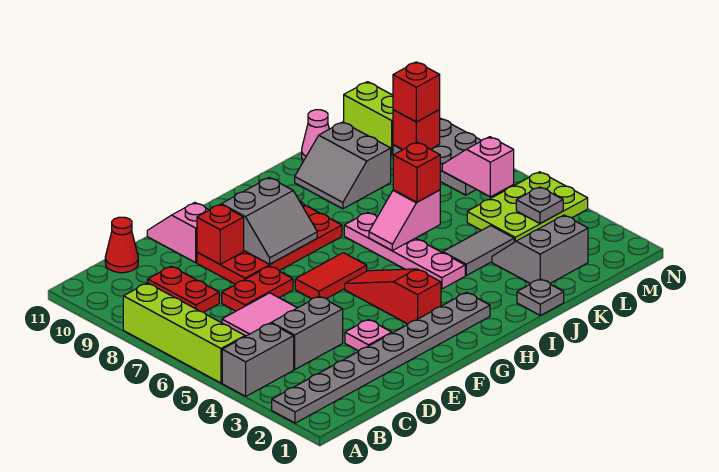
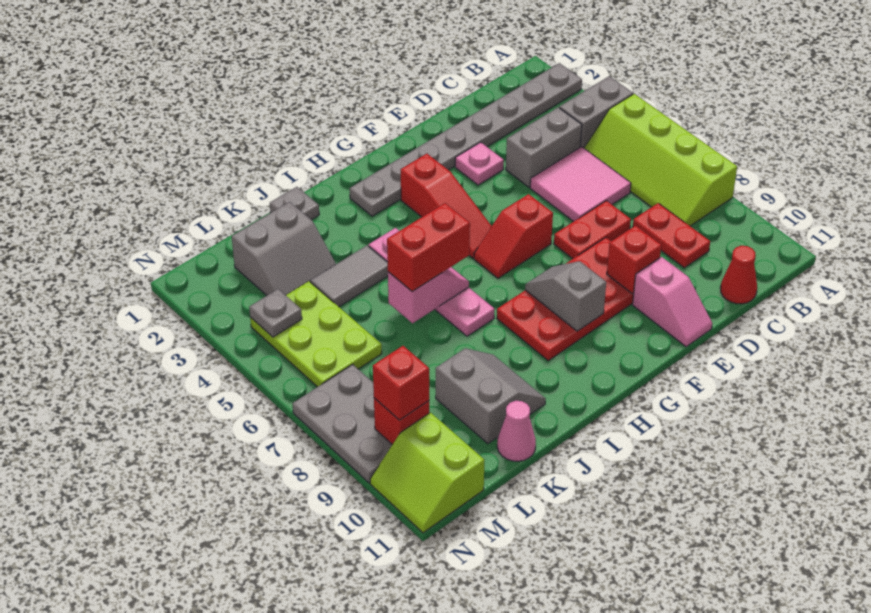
red tile F6:G6 level 1 -> red slope F6:G6 level 1 top F
grey slope F8:G9 level 2 top 9 -> grey slope G8:G9 level 2 top 9
red brick J6 level 3 -> red brick I6:J6 level 3
lime plate L4:N5 level 1 -> lime plate L4:M6 level 1
pink slope M6:M7 level 2 top 6 -> none

